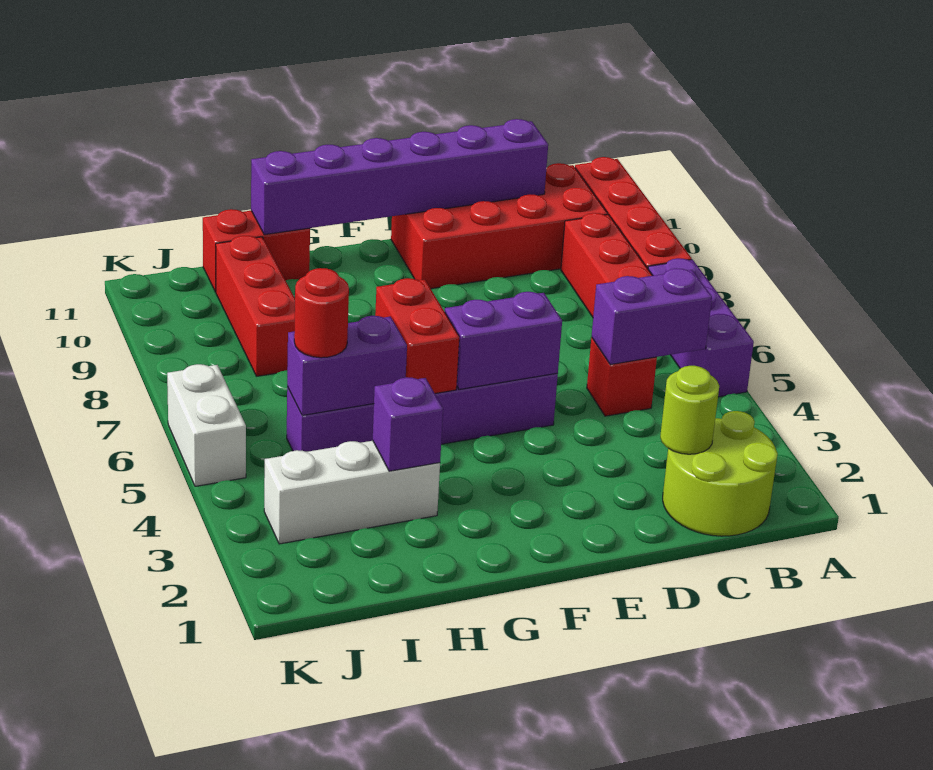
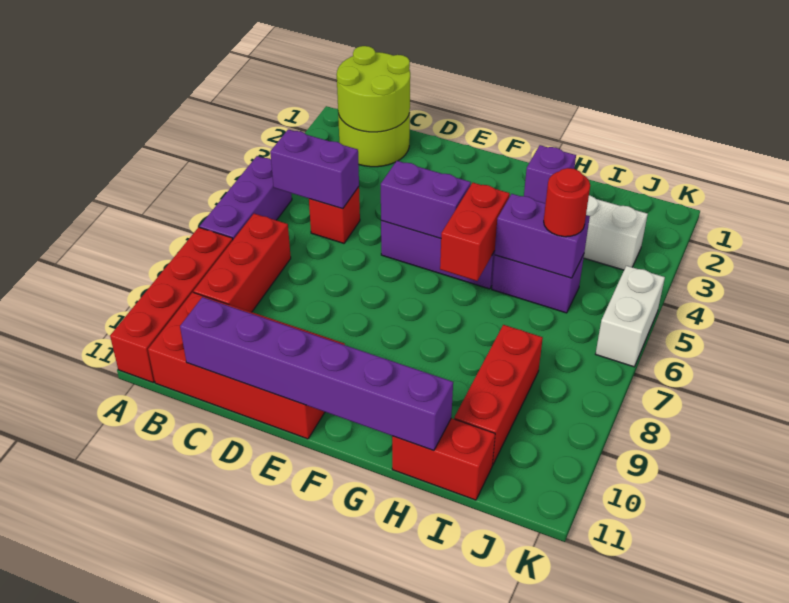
lime round brick C2 level 2 -> lime round brick B1:C2 level 2

